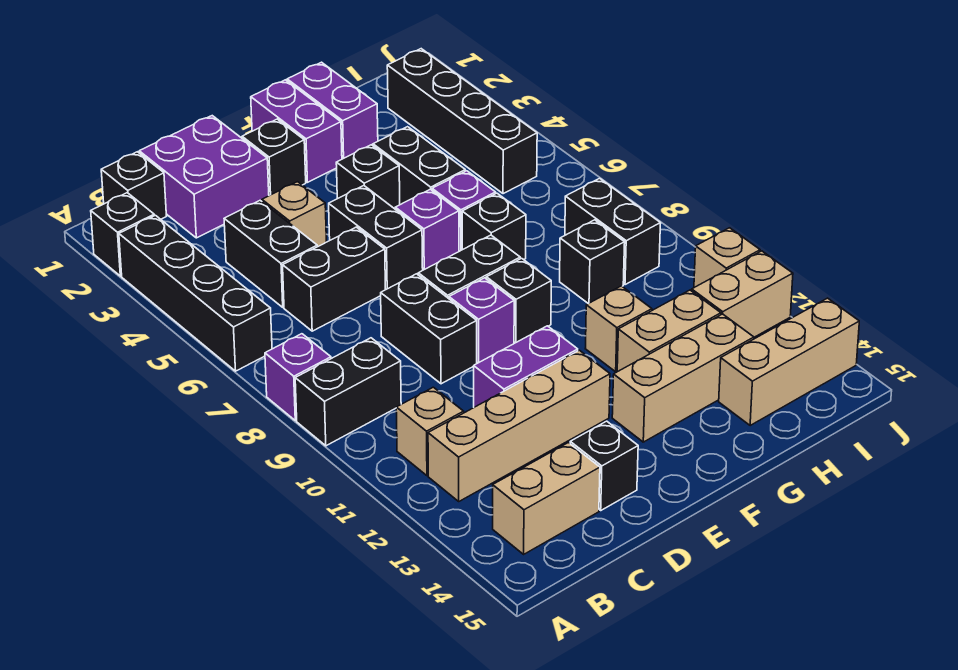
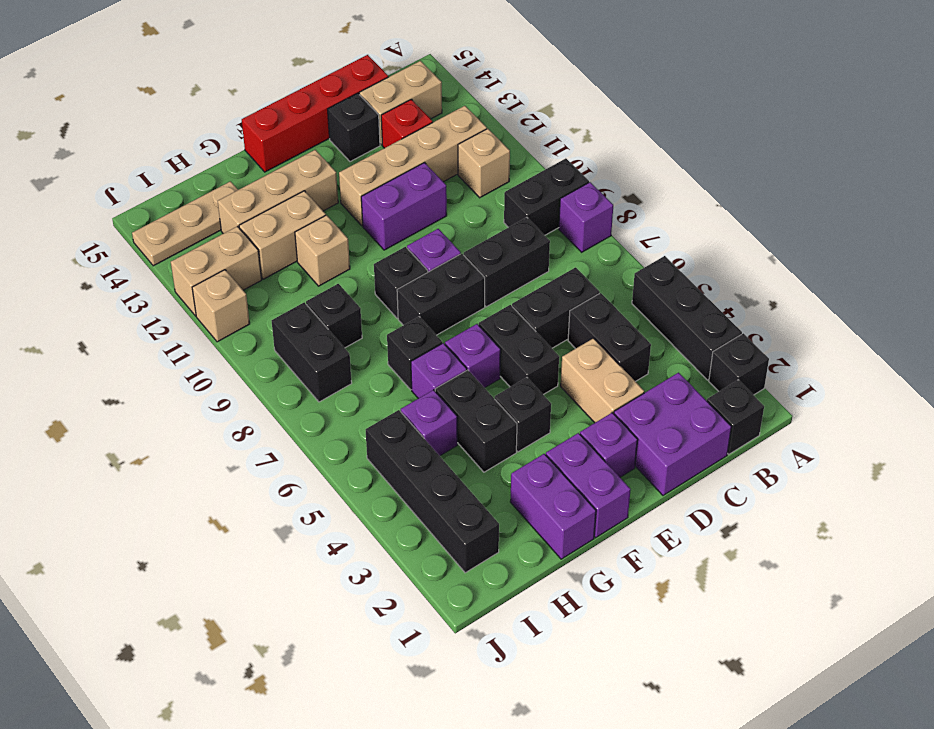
black brick A3:A6 level 1 -> black brick A3:A5 level 1
none -> red brick C13 level 1
none -> red brick C15:F15 level 1
tan brick D4 level 1 -> tan brick D3:D4 level 1
black brick D8:D9 level 1 -> black brick C8:D8 level 1
black brick E2 level 1 -> purple brick E2 level 1
none -> purple brick H5 level 1
tan brick H14:J14 level 1 -> tan plate H14:J14 level 1

